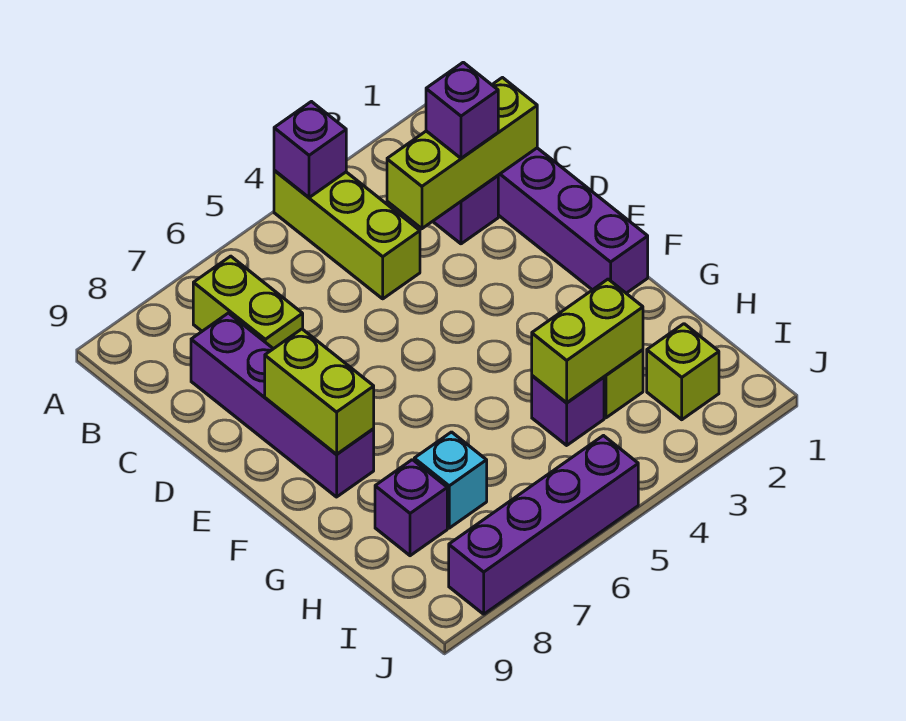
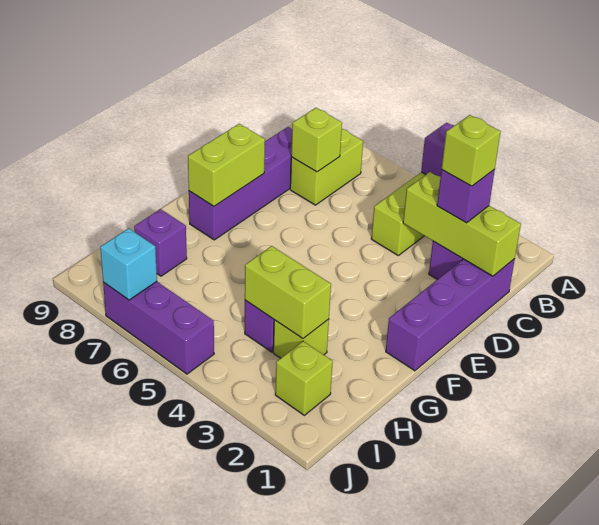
none -> lime brick C2 level 4
none -> lime brick C7 level 2
cyan brick H7 level 1 -> cyan brick J7 level 2
purple brick J5:J8 level 1 -> purple brick J5:J7 level 1

